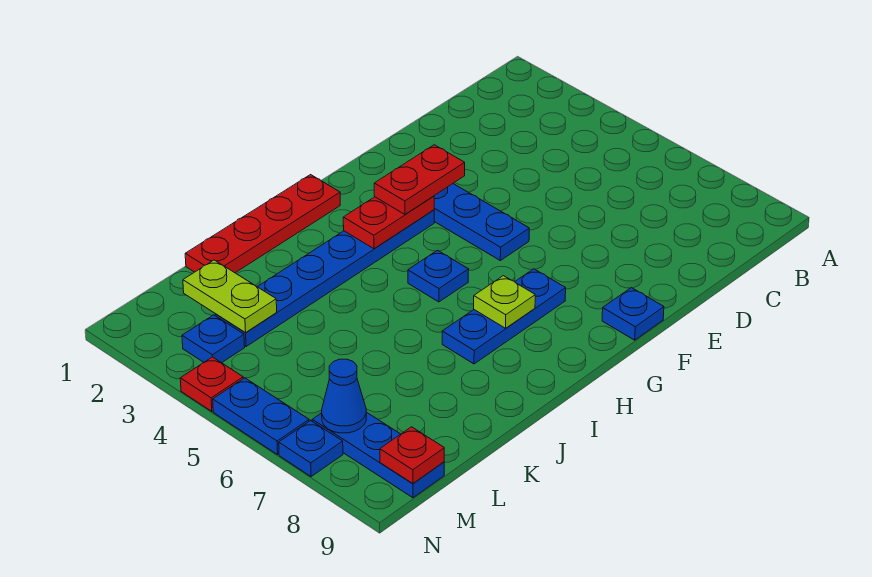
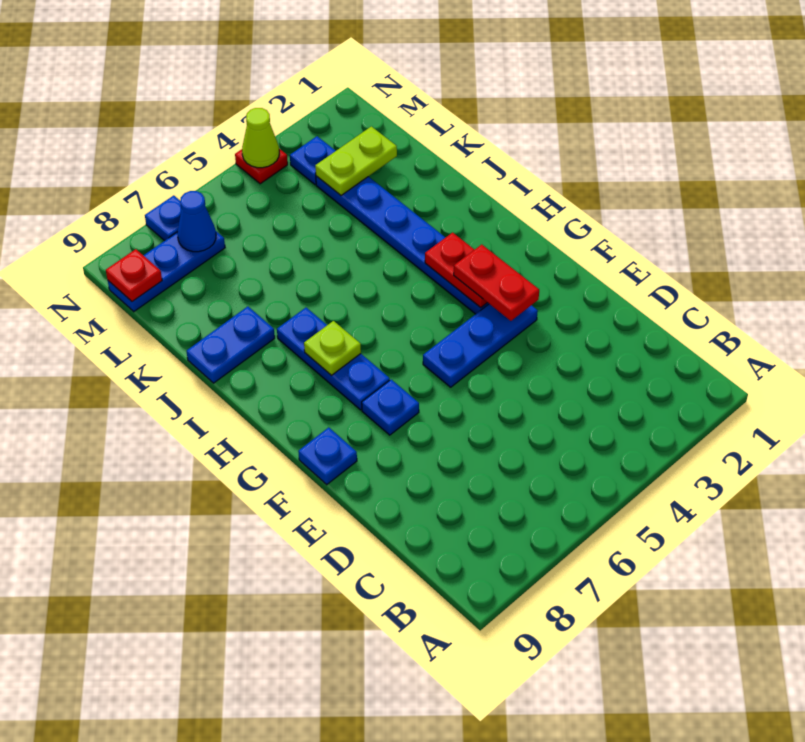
red plate H1:K1 level 1 -> none
blue plate H5 level 1 -> blue plate F7 level 1
none -> lime cone N4 level 2
blue plate N5:N6 level 1 -> blue plate J8:J9 level 1

